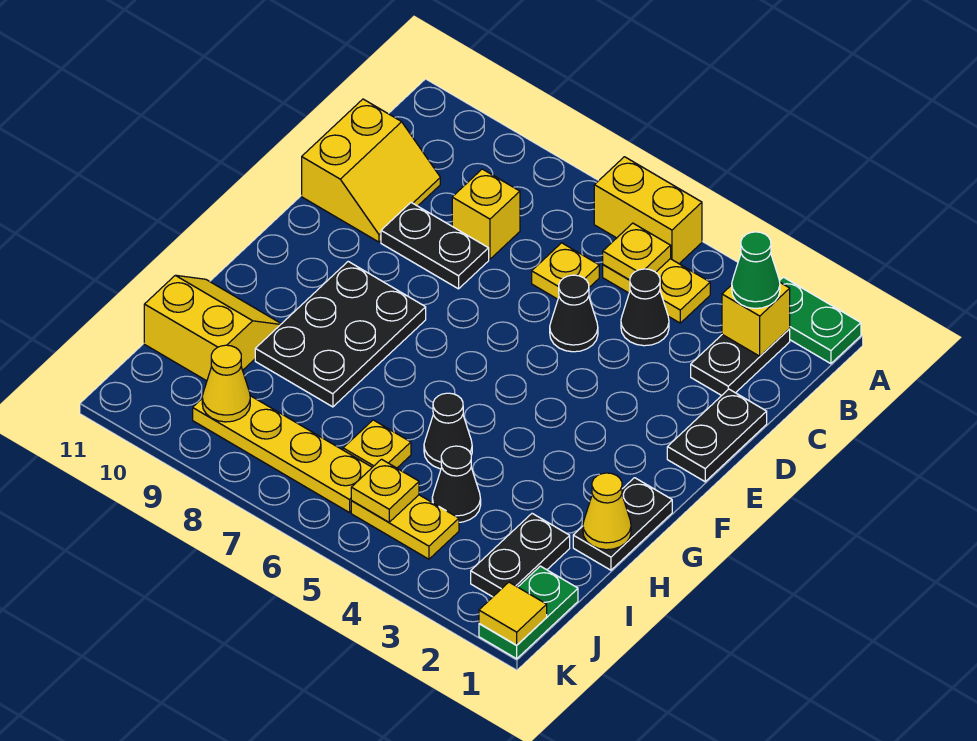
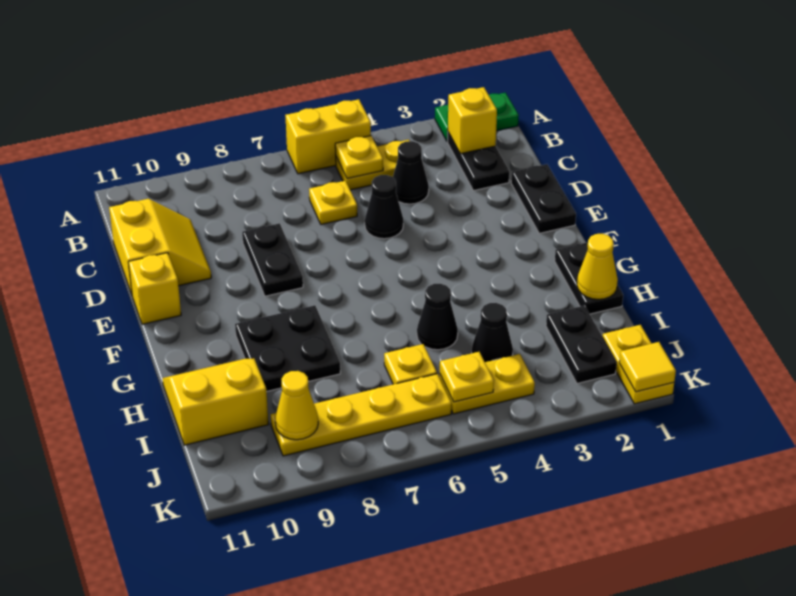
green cone B2 level 3 -> none
yellow brick C8 level 1 -> yellow brick E11 level 1
black plate D8:D9 level 1 -> black plate D8:E8 level 1
black plate F8:H9 level 1 -> black plate G8:H9 level 1
green plate J1:K1 level 1 -> yellow plate J1:K1 level 1

